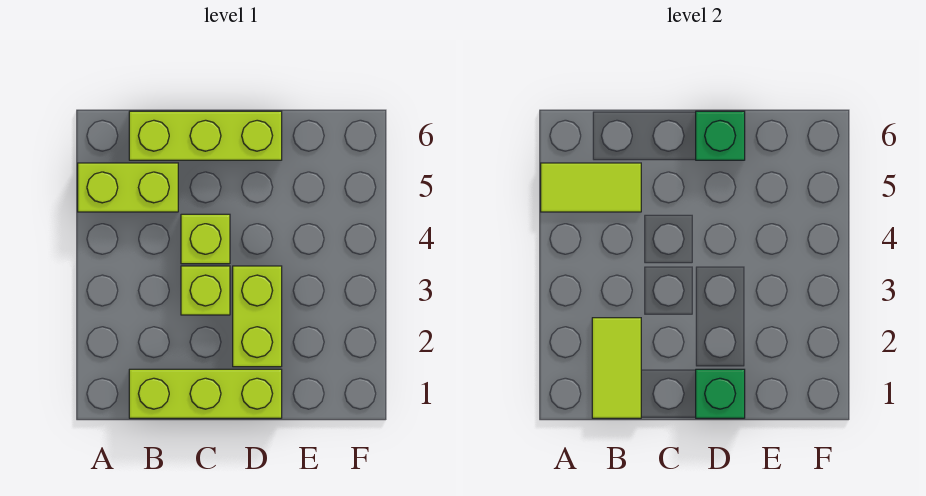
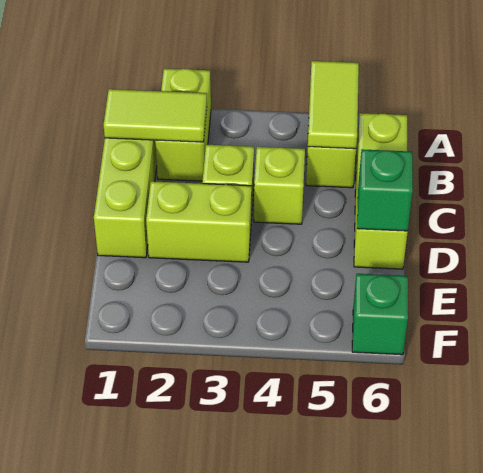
none -> lime brick A2:B2 level 1
green brick D1 level 2 -> green brick F6 level 1

